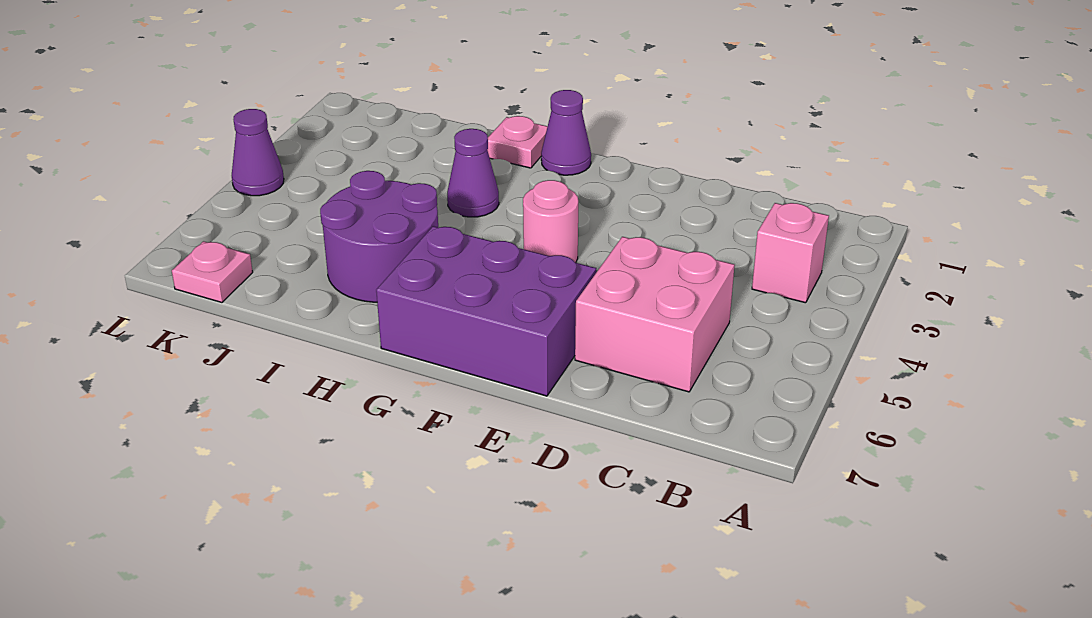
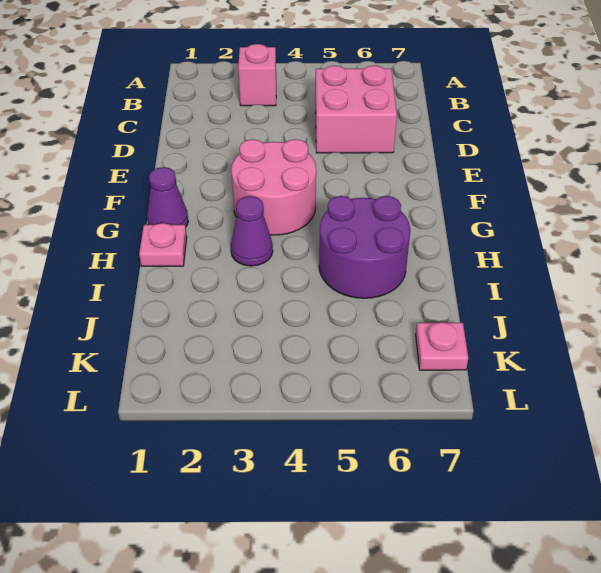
purple brick E6:G7 level 1 -> none
pink round brick F4 level 1 -> pink round brick F3:G4 level 1
purple cone L4 level 1 -> none

